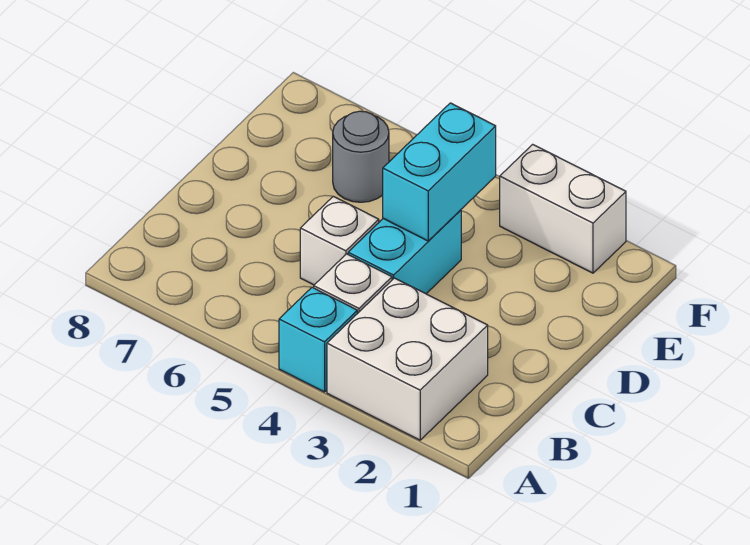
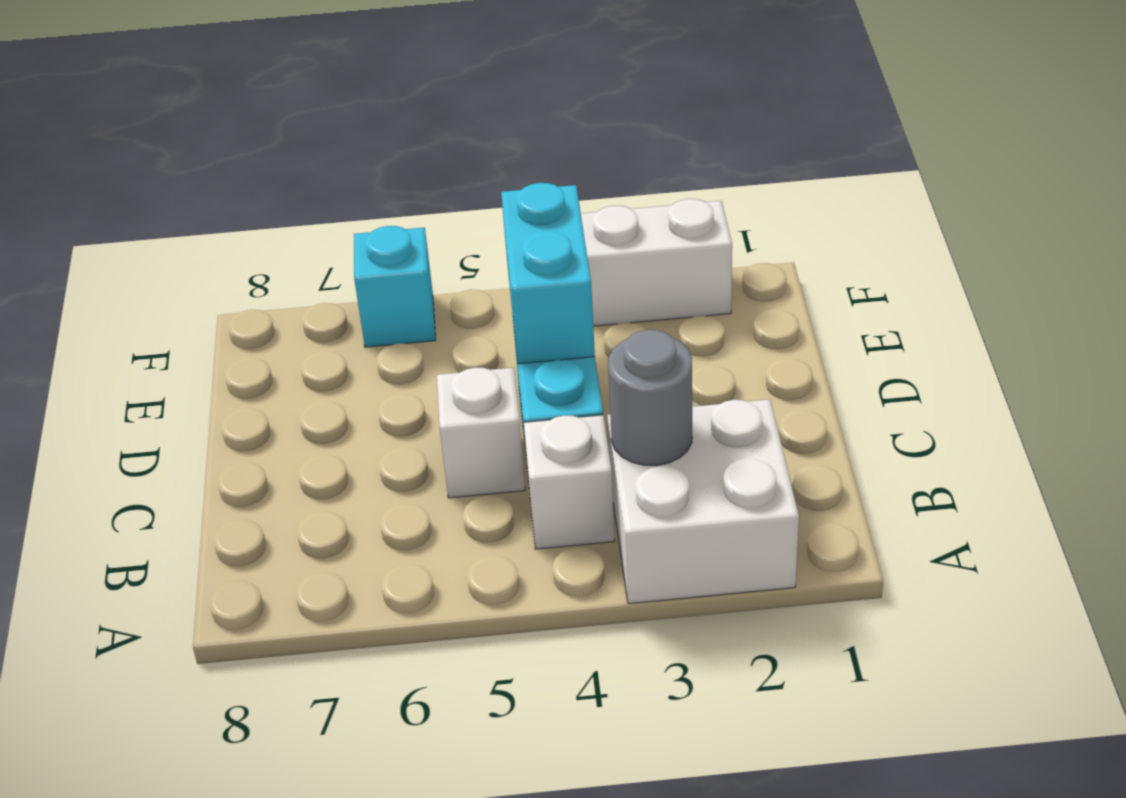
cyan brick A4 level 1 -> cyan brick F6 level 1
grey round brick E6 level 1 -> grey round brick B3 level 2

